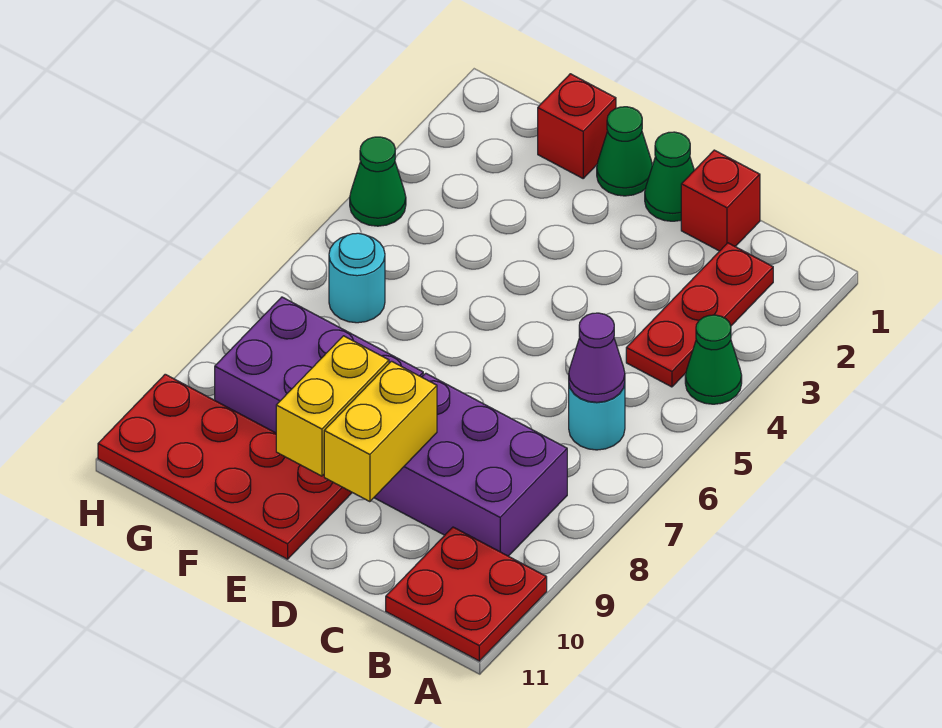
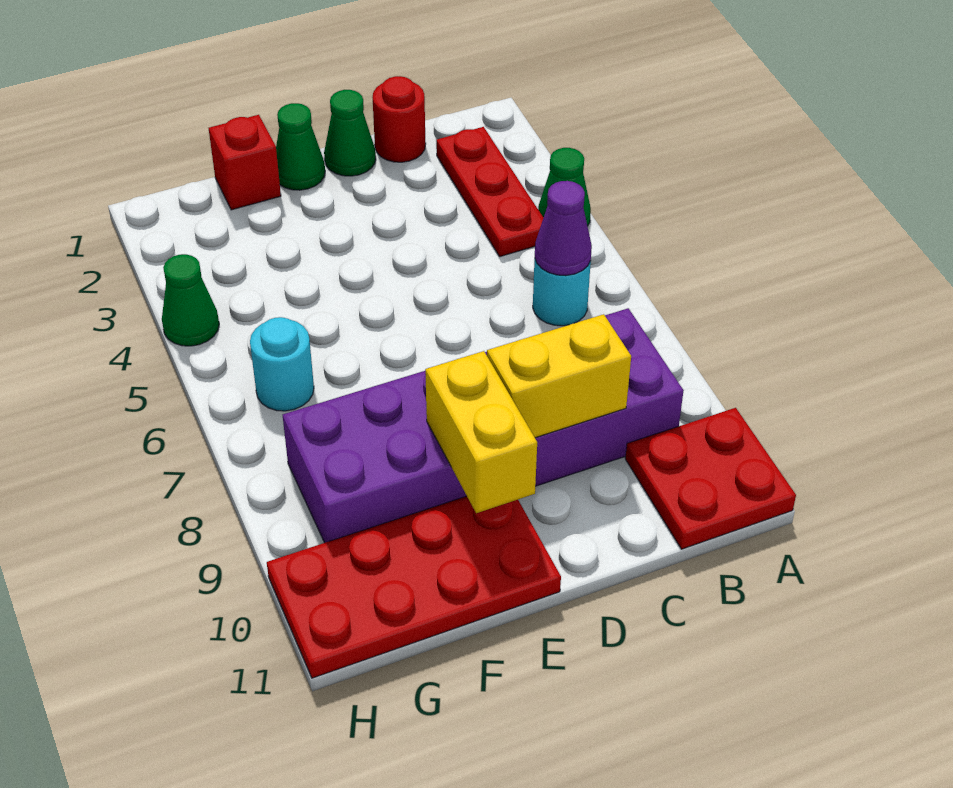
red brick C1 level 1 -> red round brick C1 level 1
yellow brick D9:D10 level 2 -> yellow brick C9:D9 level 2

